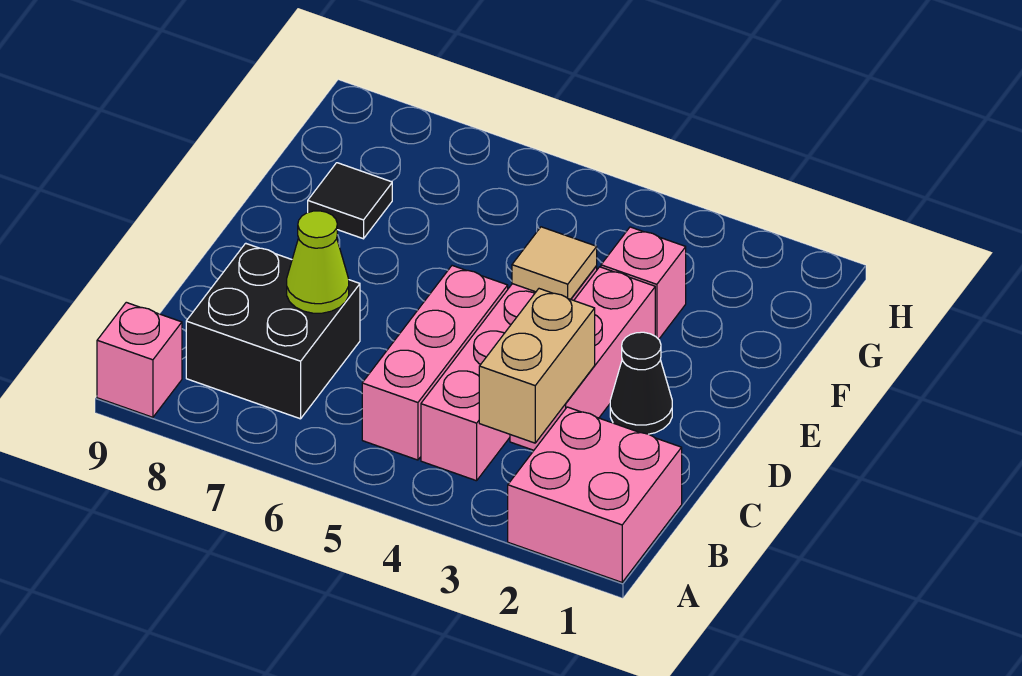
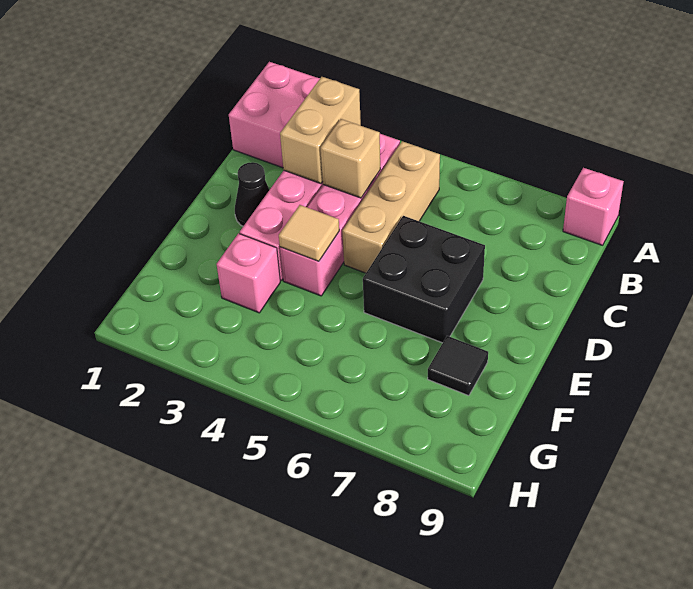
pink brick B5:D5 level 1 -> tan brick B5:D5 level 1
black brick B7:C8 level 1 -> black brick D6:E7 level 1
none -> tan brick C4 level 2
lime cone C7 level 2 -> none

